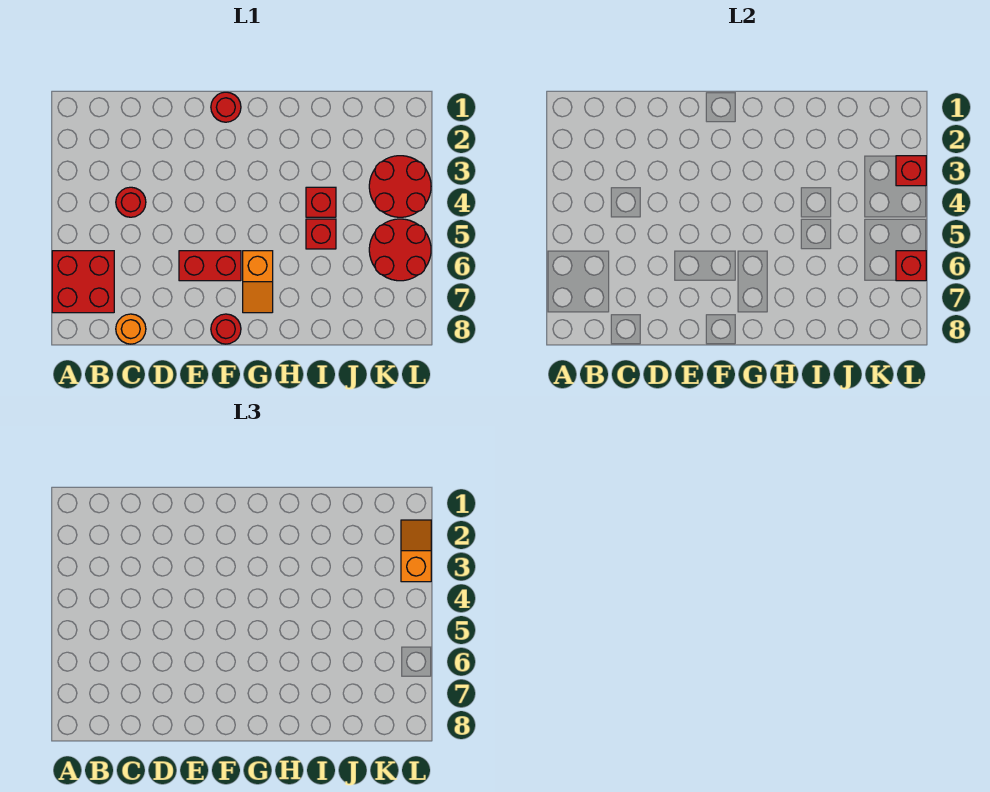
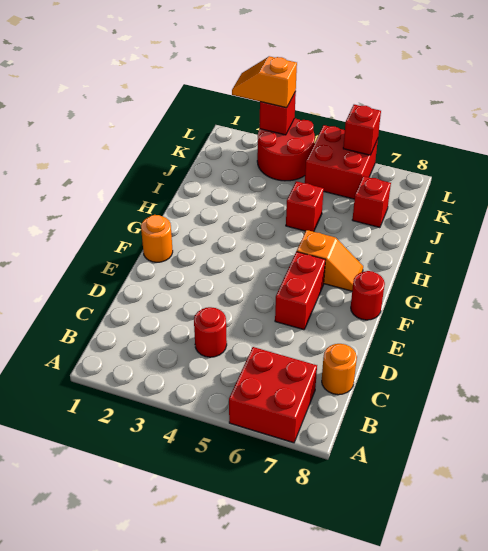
red round brick F1 level 1 -> orange round brick F1 level 1
red brick I4 level 1 -> red brick J7 level 1
red round brick K5:L6 level 1 -> red brick K5:L6 level 1

